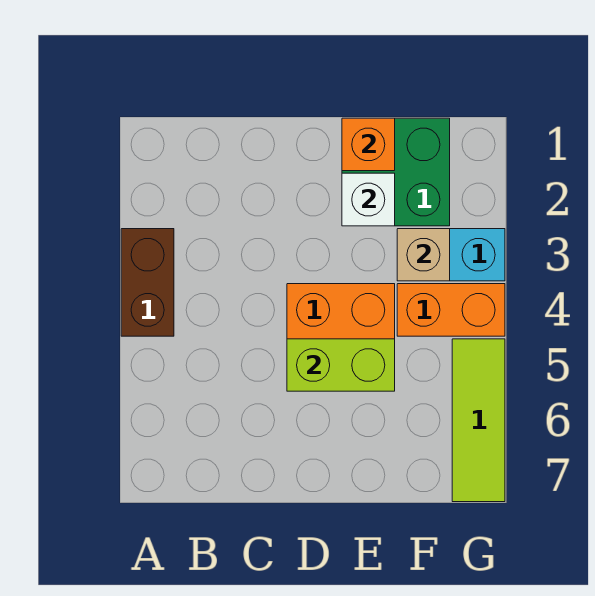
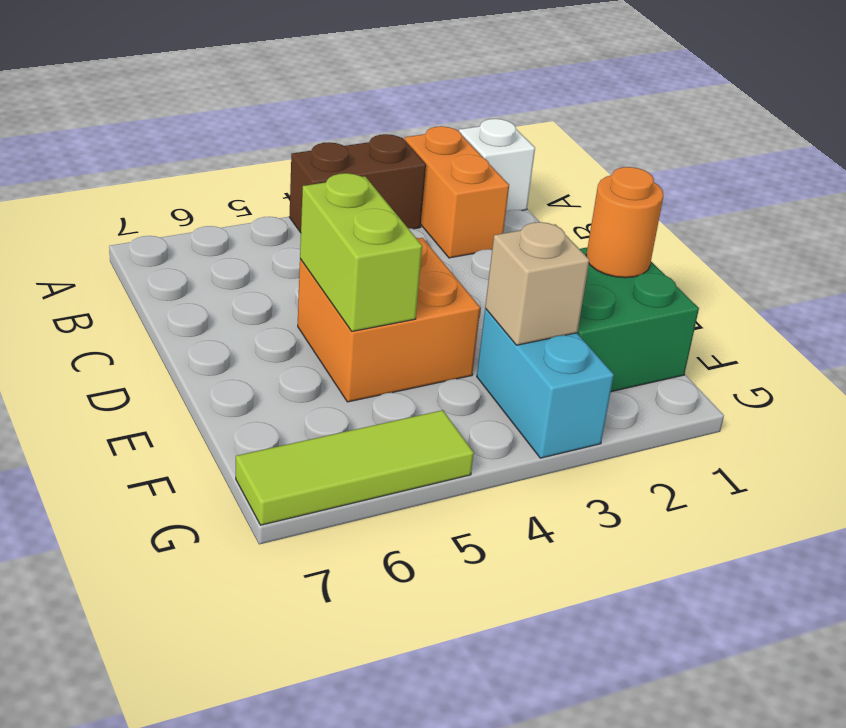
orange brick E1 level 2 -> orange round brick E1 level 2
white brick E2 level 2 -> white brick A1 level 1
orange brick F4:G4 level 1 -> orange brick A2:B2 level 1

